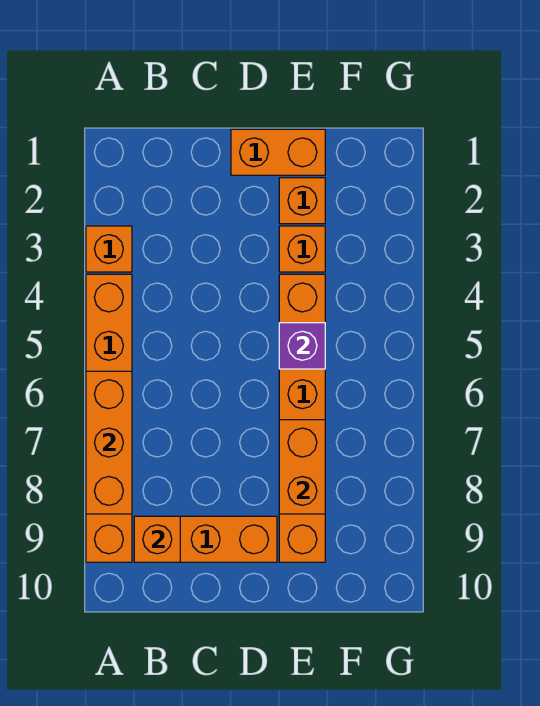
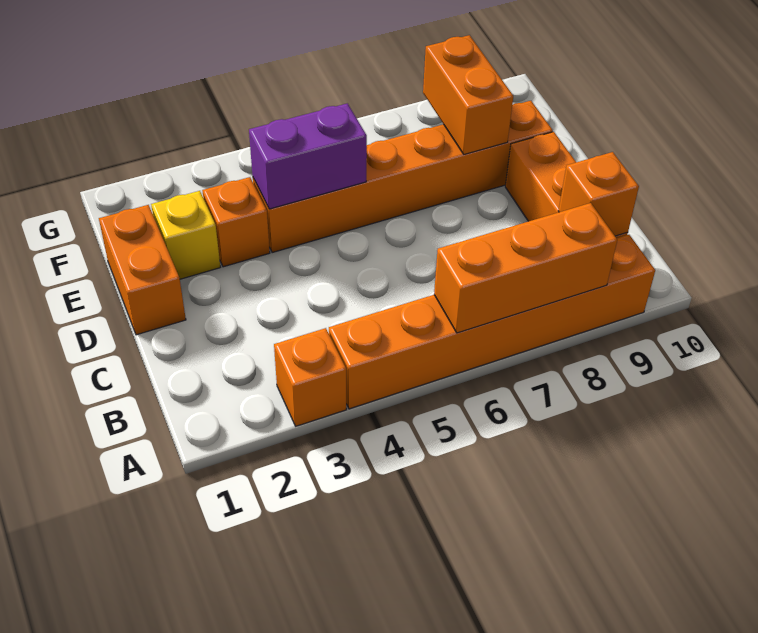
orange brick E2 level 1 -> yellow brick E2 level 1
purple brick E5 level 2 -> purple brick E4:E5 level 2
orange brick E7:E8 level 2 -> orange brick E8:F8 level 2

